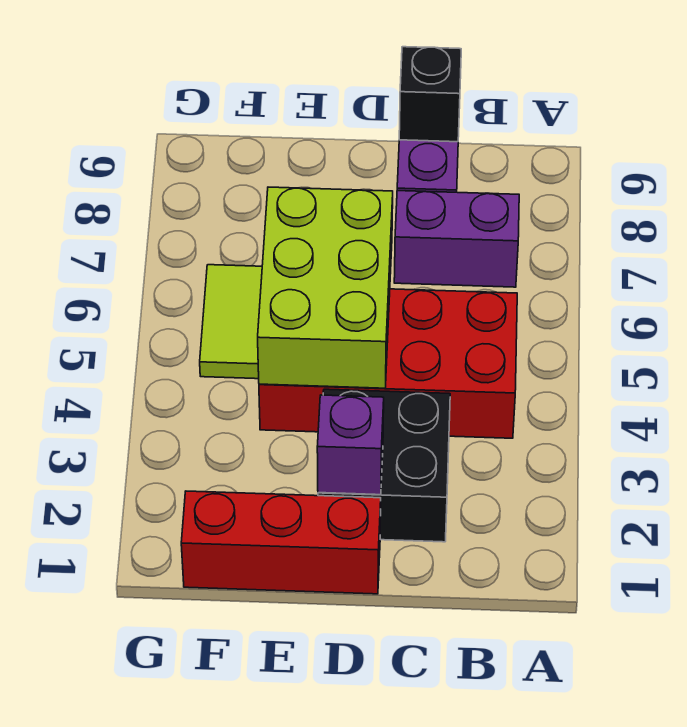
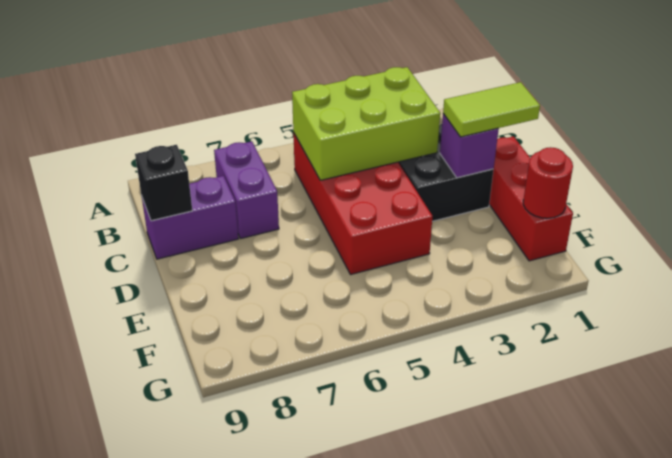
lime brick D4:E6 level 2 -> lime brick B3:C5 level 2
none -> red round brick F1 level 2
lime tile F5:F6 level 1 -> lime tile D1:D2 level 3

